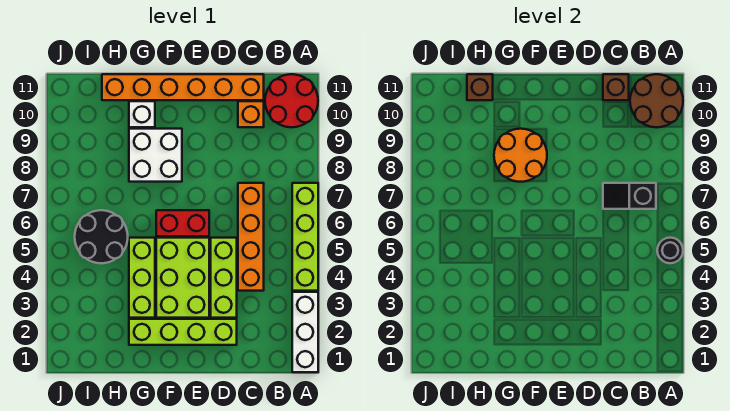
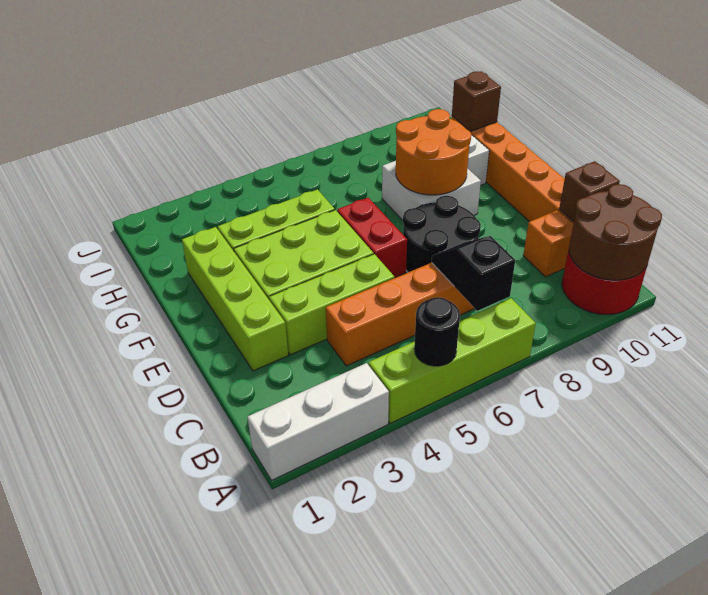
black round brick H5:I6 level 1 -> black round brick D7:E8 level 1

